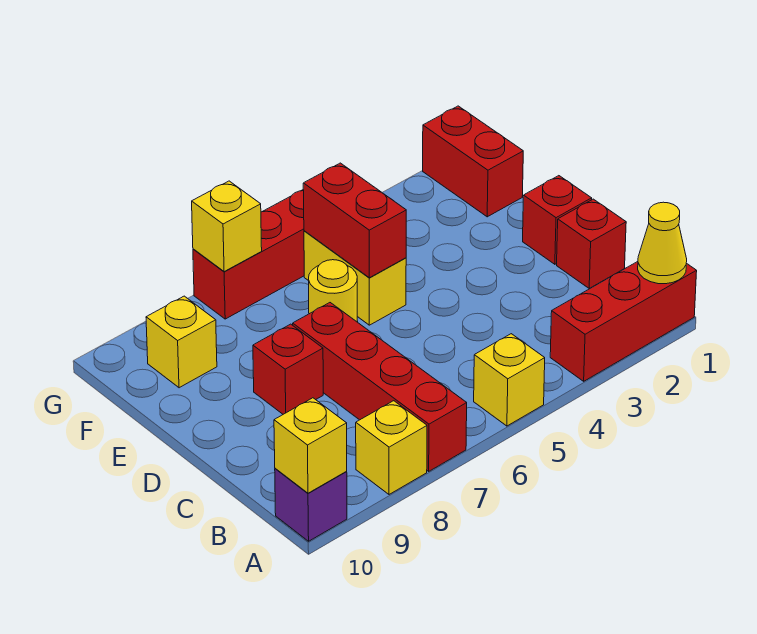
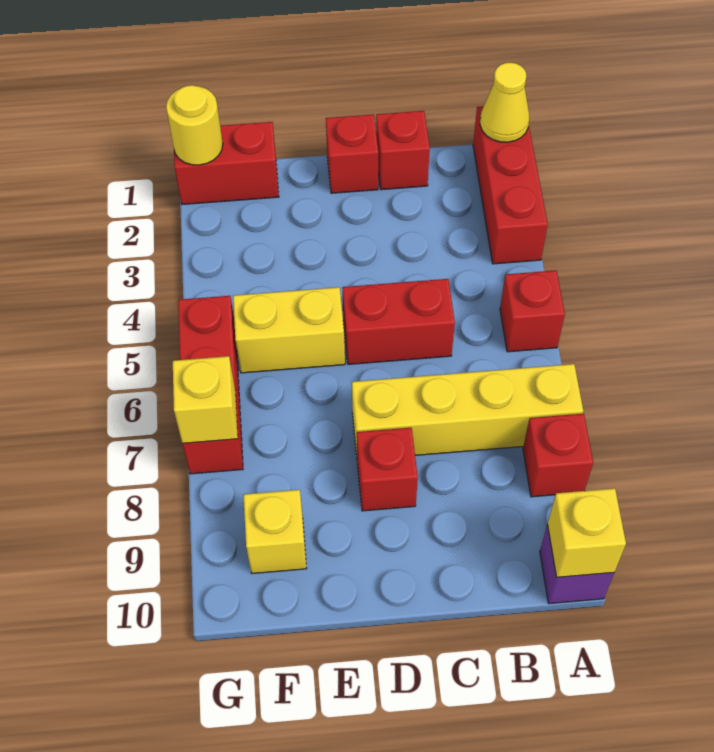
yellow brick A5 level 1 -> red brick A5 level 1
red brick A7:D7 level 1 -> yellow brick A7:D7 level 1
yellow brick A8 level 1 -> red brick A8 level 1
red brick E5:F5 level 2 -> red brick C5:D5 level 1
yellow round brick E6 level 1 -> yellow round brick G1 level 2

